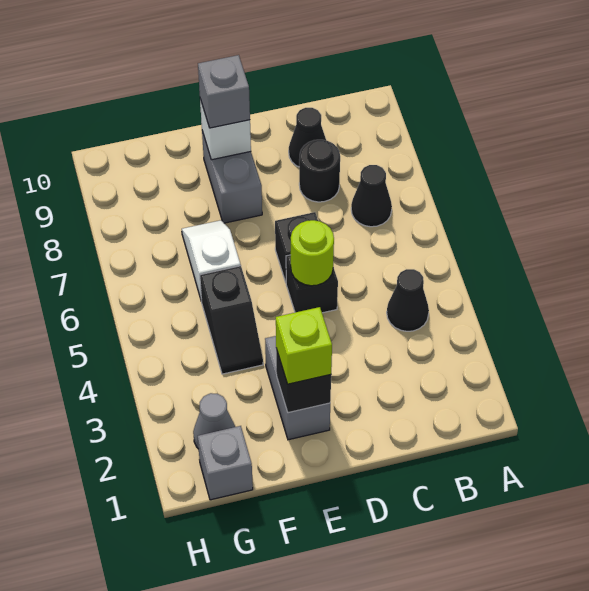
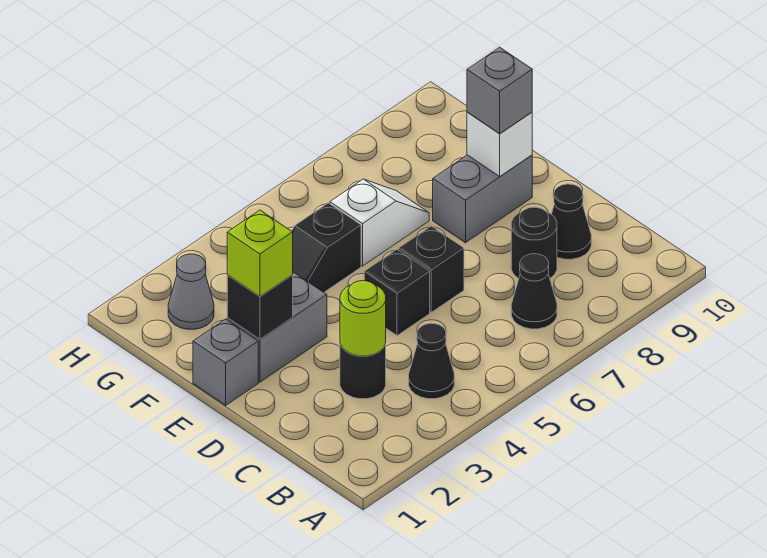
none -> black round brick C3 level 1
lime round brick D5 level 2 -> lime round brick C3 level 2
grey brick G1 level 1 -> grey brick E1 level 1

